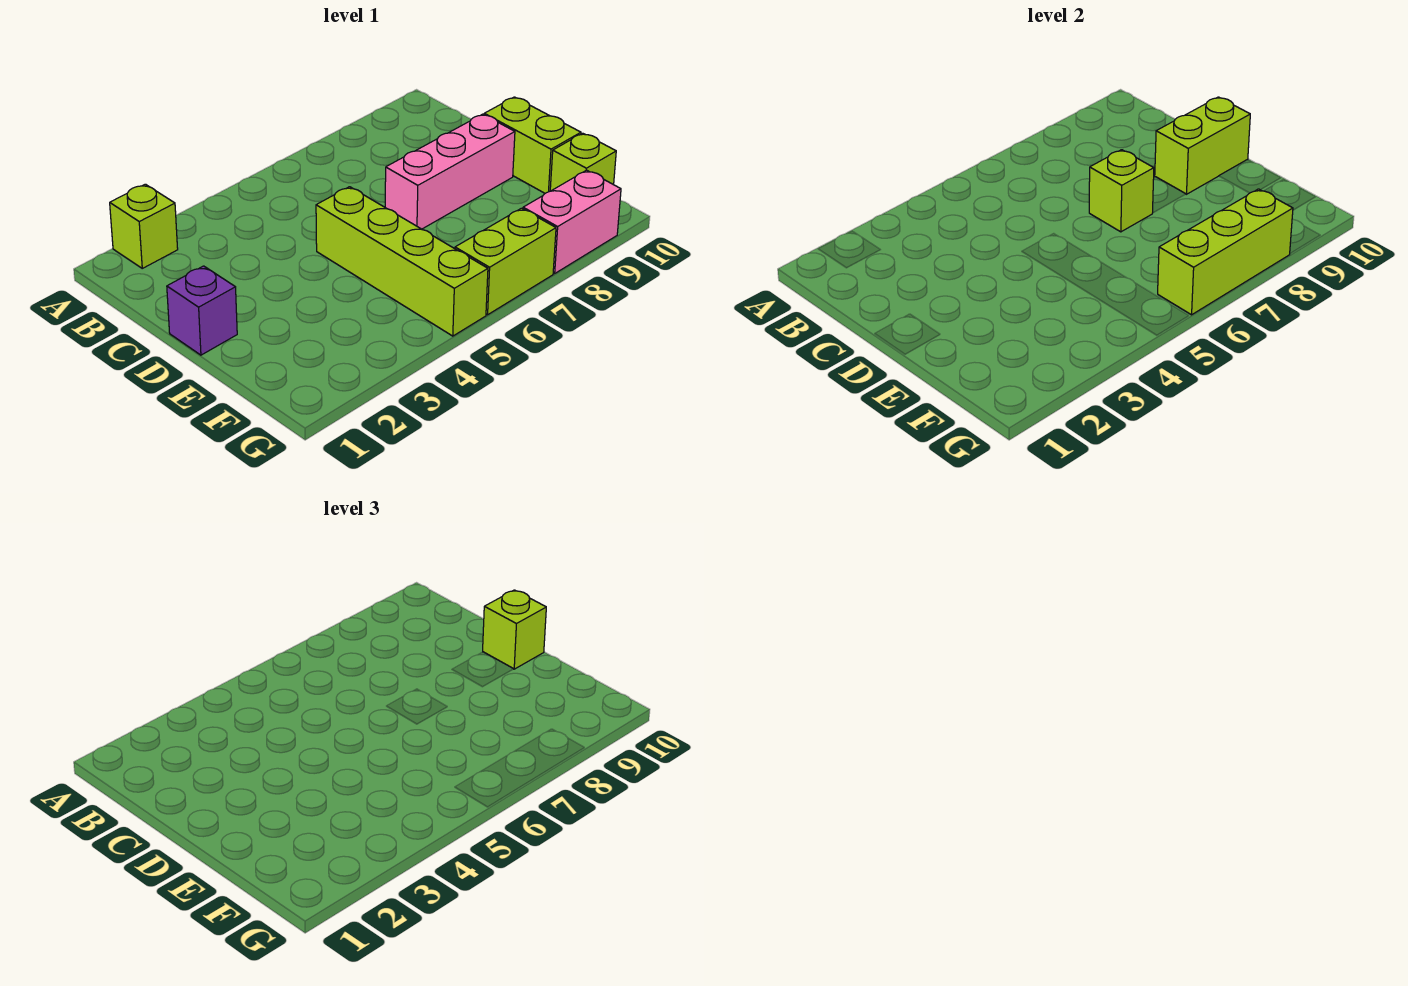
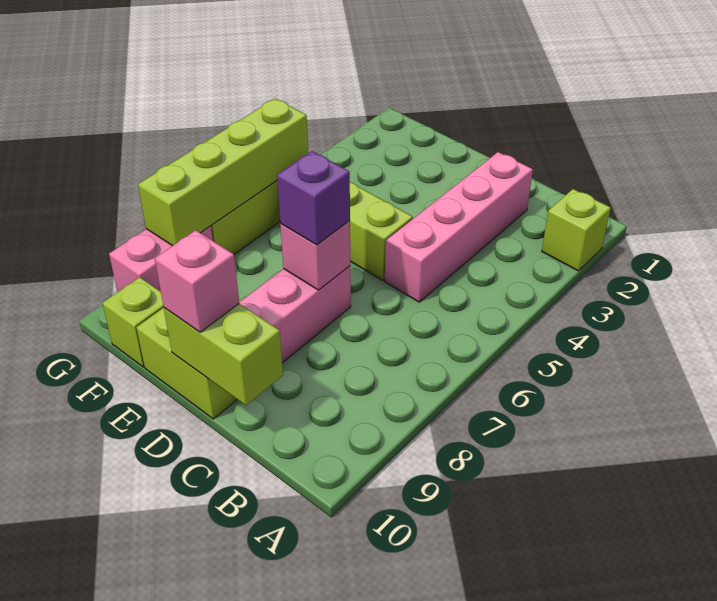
none -> pink brick C2:C5 level 1
purple brick D1 level 1 -> purple brick D7 level 3
lime brick D7 level 2 -> pink brick D7 level 2
lime brick D9:D10 level 2 -> lime brick C10:D10 level 2
lime brick D10 level 3 -> pink brick D10 level 3
lime brick G6:G8 level 2 -> lime brick G5:G8 level 2

